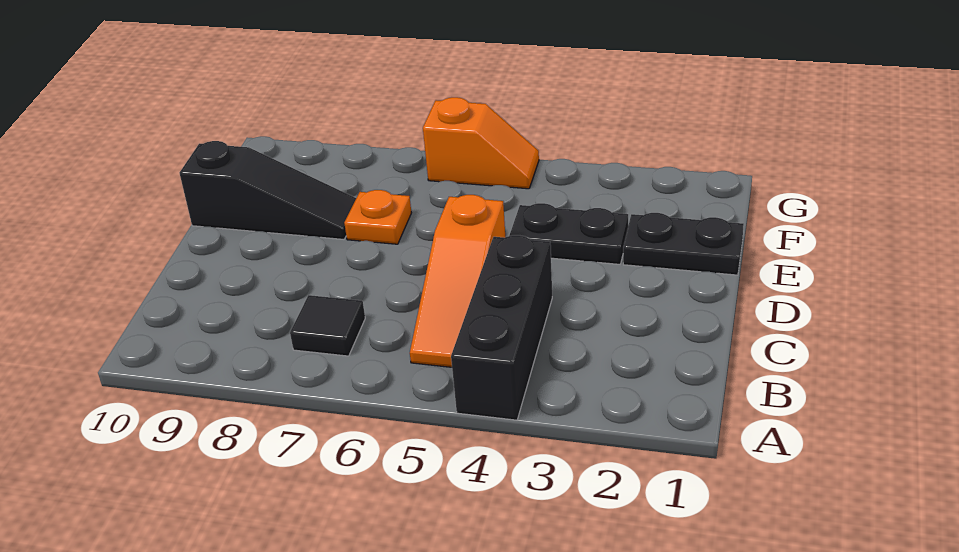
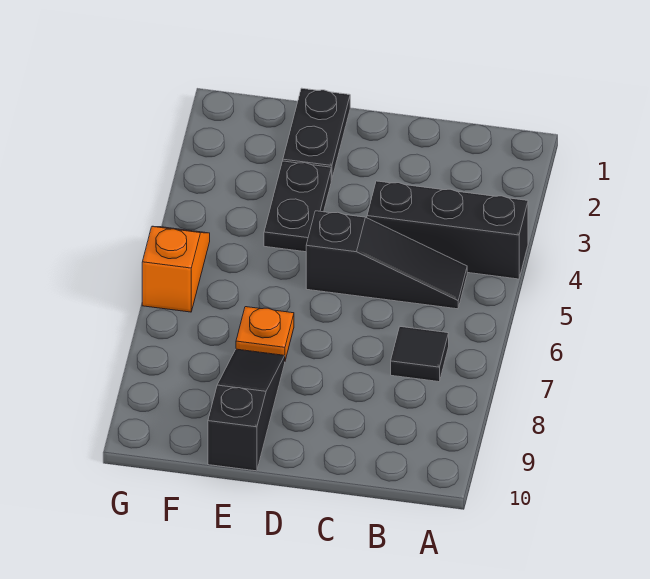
orange slope B5:D5 level 1 top D -> black slope B5:D5 level 1 top D

